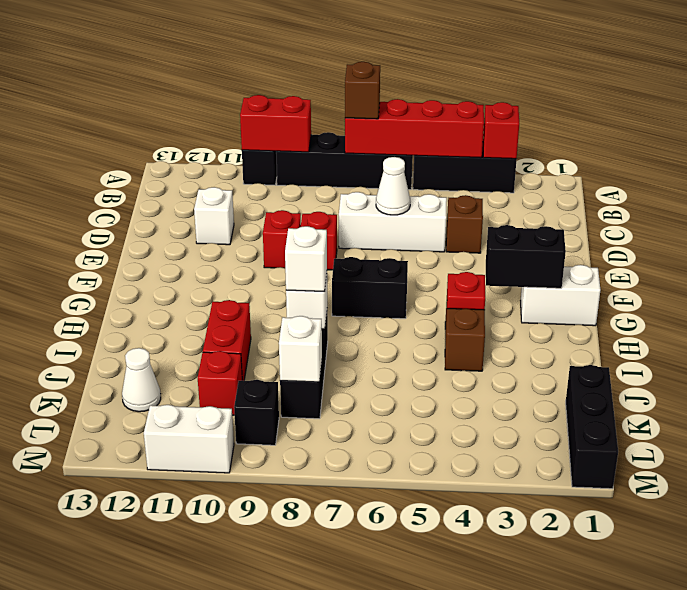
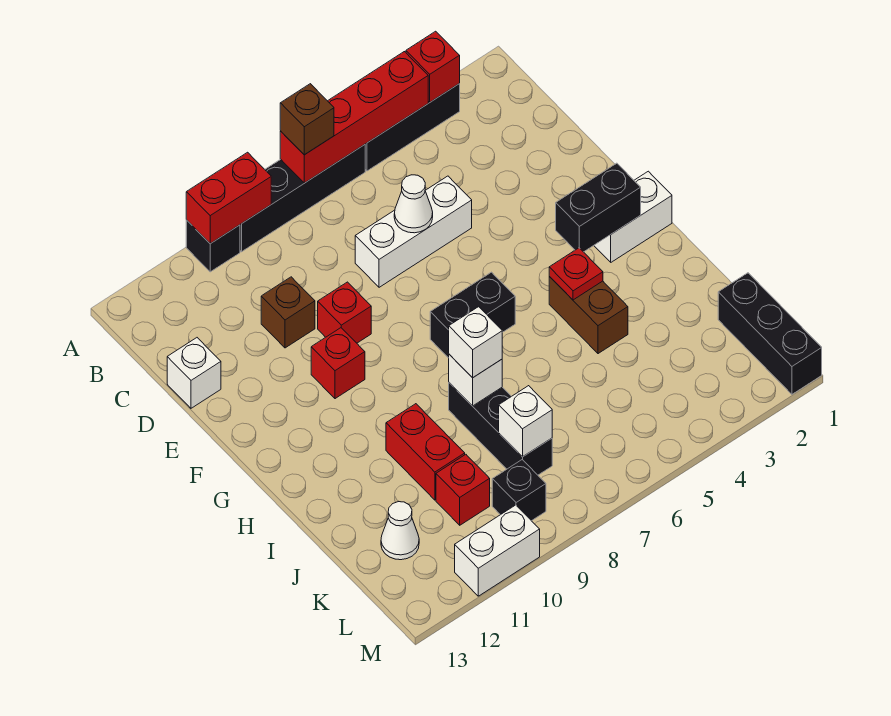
brown brick D4 level 1 -> brown brick D10 level 1
white brick D11 level 1 -> white brick D13 level 1
red brick E8 level 1 -> red brick F10 level 1

